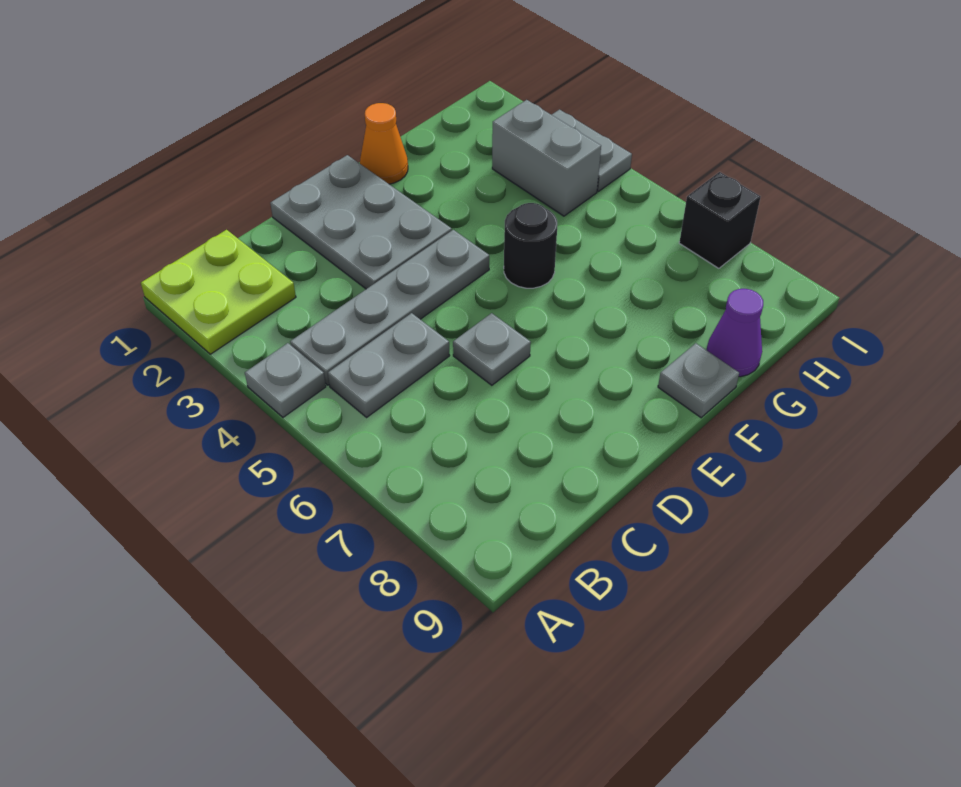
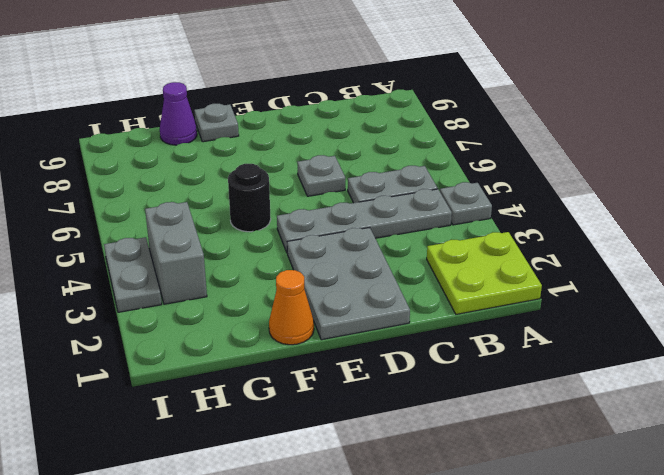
black brick I7 level 1 -> none

